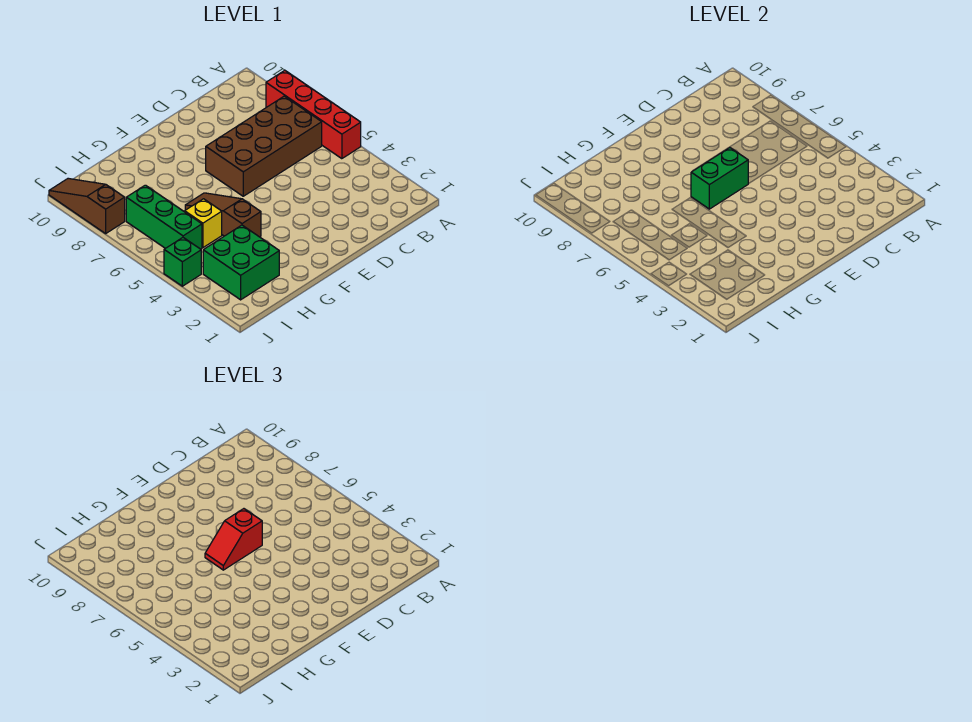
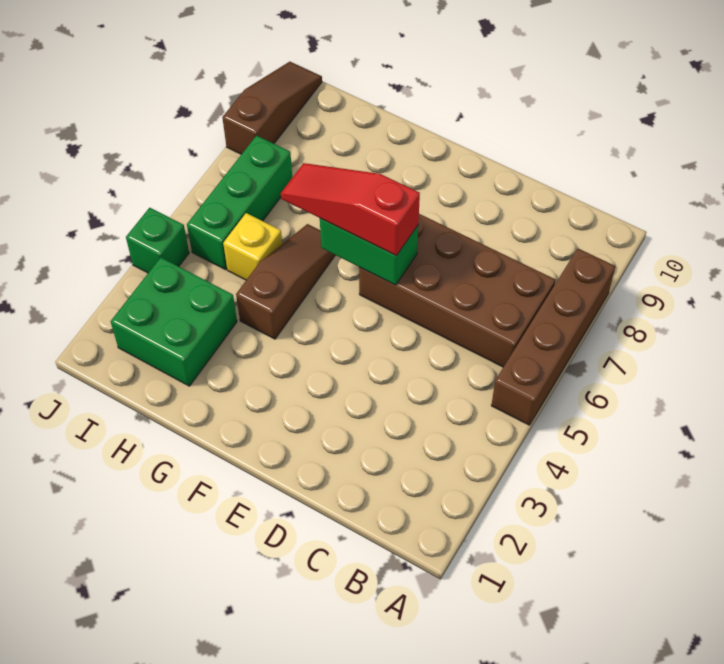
red brick A5:A8 level 1 -> brown brick A5:A8 level 1
red slope E6:F6 level 3 top E -> red slope E6:G6 level 3 top E

